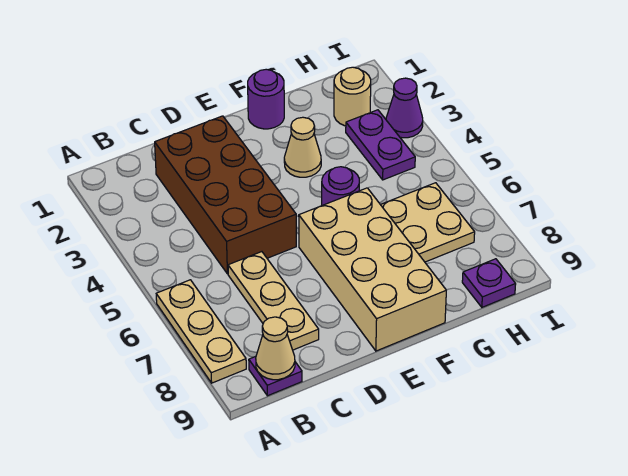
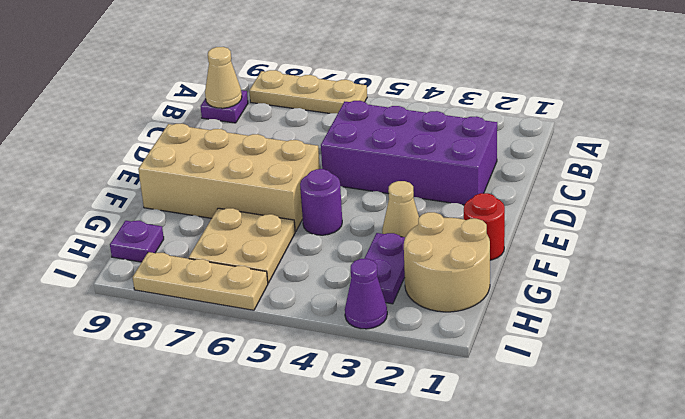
brown brick C2:D5 level 1 -> purple brick C2:D5 level 1
tan plate C6:C8 level 1 -> tan plate I6:I8 level 1
purple round brick F1 level 1 -> red round brick F1 level 1
tan round brick H2 level 1 -> tan round brick G1:H2 level 1
purple plate H3:H4 level 1 -> purple plate G3:H3 level 1

